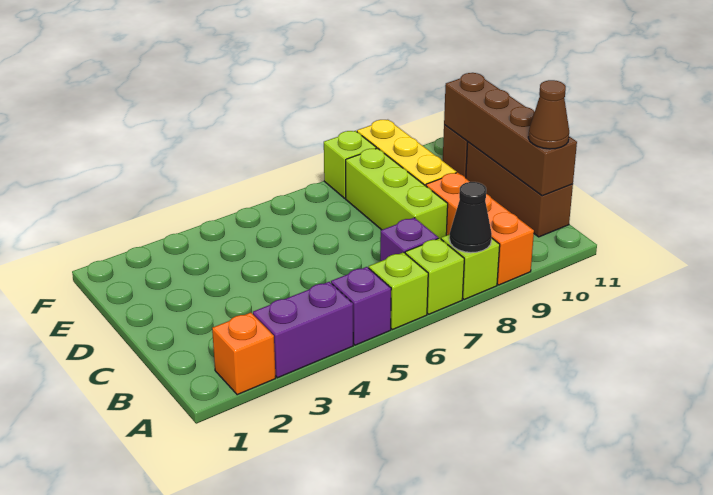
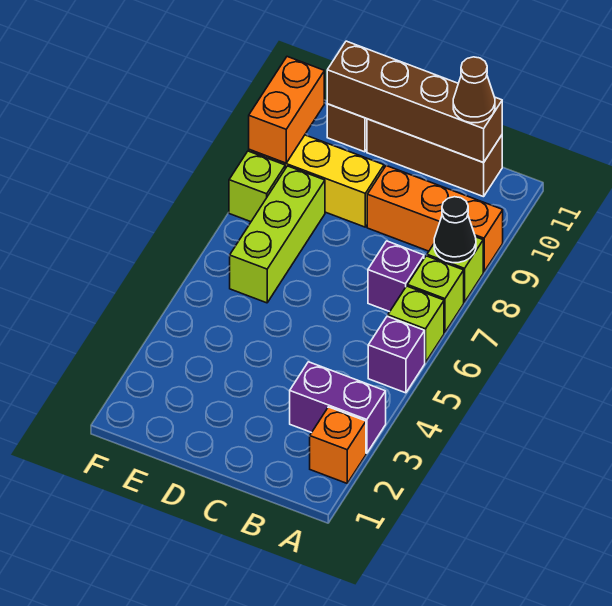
purple brick A3:A4 level 1 -> purple brick A3:B3 level 1
lime brick C8:E8 level 1 -> lime brick E6:E8 level 1
none -> orange brick F9:F10 level 2

